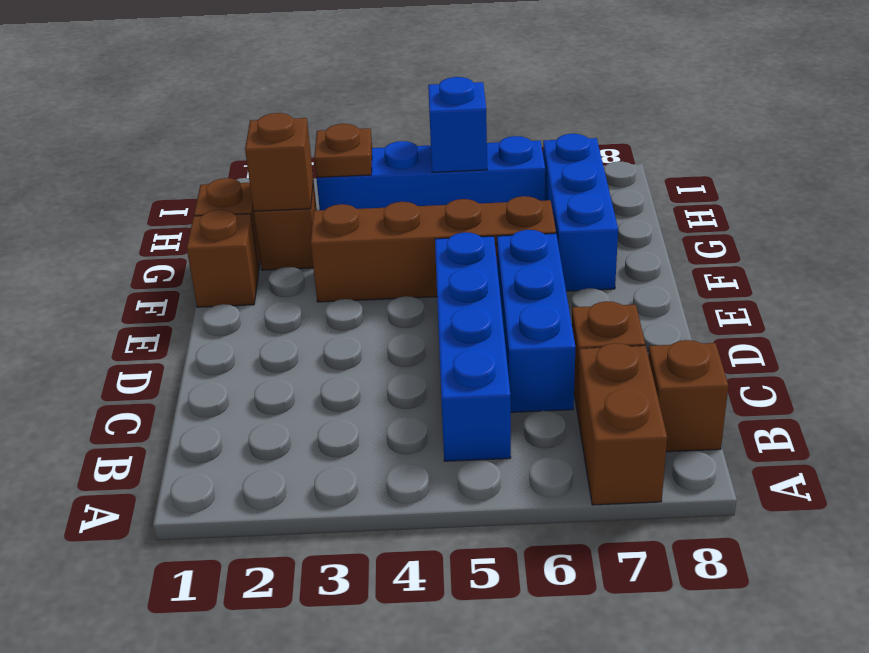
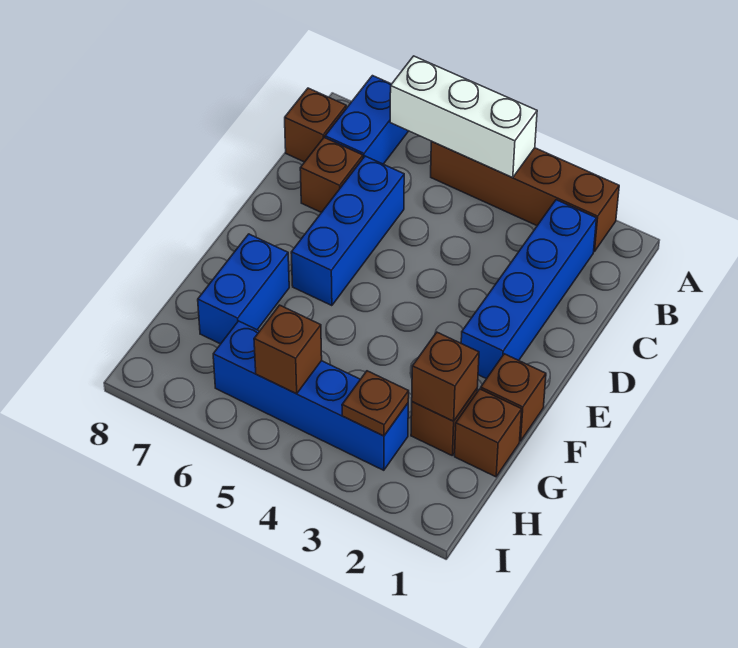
none -> white brick A4:A6 level 2
brown brick A7:B7 level 1 -> blue brick A7:B7 level 1
blue brick B5:E5 level 1 -> blue brick B2:E2 level 1
brown brick F3:F6 level 1 -> brown brick A2:A5 level 1
blue brick F7:H7 level 1 -> blue brick F7:G7 level 1
blue brick H5 level 2 -> brown brick H5 level 2

